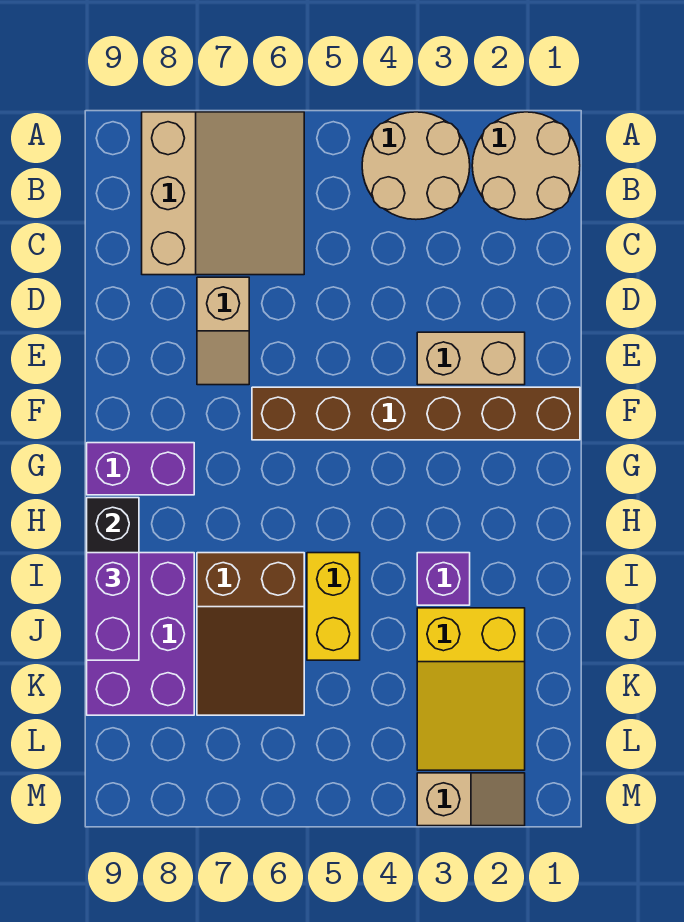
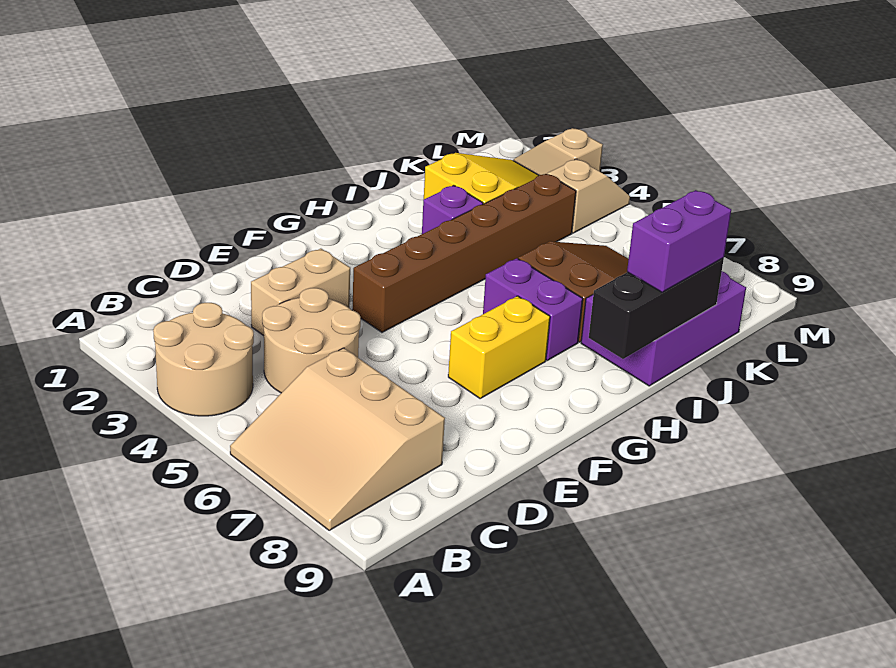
tan round brick A1:B2 level 1 -> tan round brick C4:D5 level 1
tan slope A6:C8 level 1 top 8 -> tan slope A6:C8 level 1 top C
tan slope D7:E7 level 1 top D -> tan slope L4:M4 level 1 top L
tan brick E2:E3 level 1 -> tan brick D3:E3 level 1
brown brick F1:F6 level 1 -> brown brick F4:K4 level 1
purple brick G8:G9 level 1 -> purple brick H6:H7 level 1
yellow brick I5:J5 level 1 -> yellow brick F7:G7 level 1

